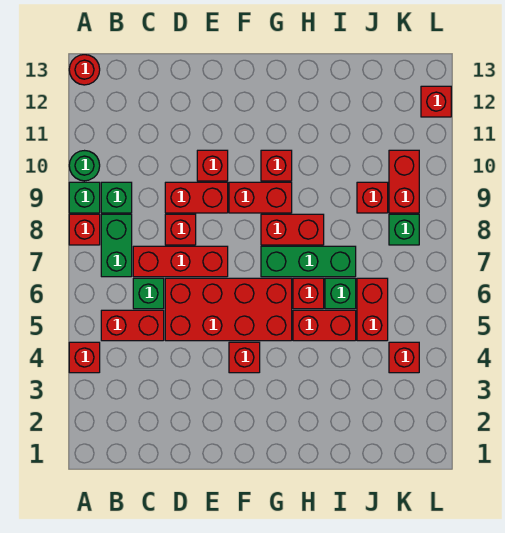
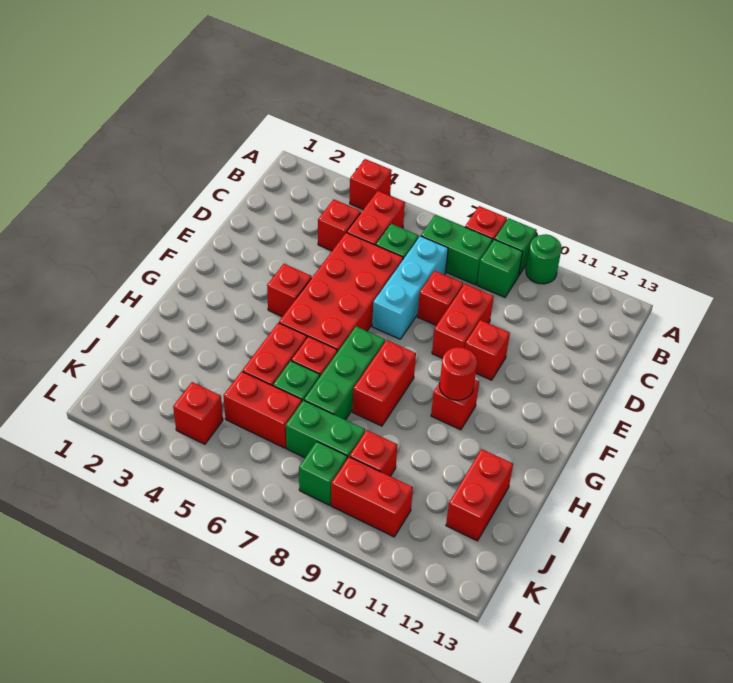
red round brick A13 level 1 -> red round brick G10 level 2
red brick C7:E7 level 1 -> cyan brick C7:E7 level 1
red brick F9:G9 level 1 -> red brick I12:J12 level 1
none -> green brick J7:J8 level 1
red brick L12 level 1 -> red brick C4 level 1

